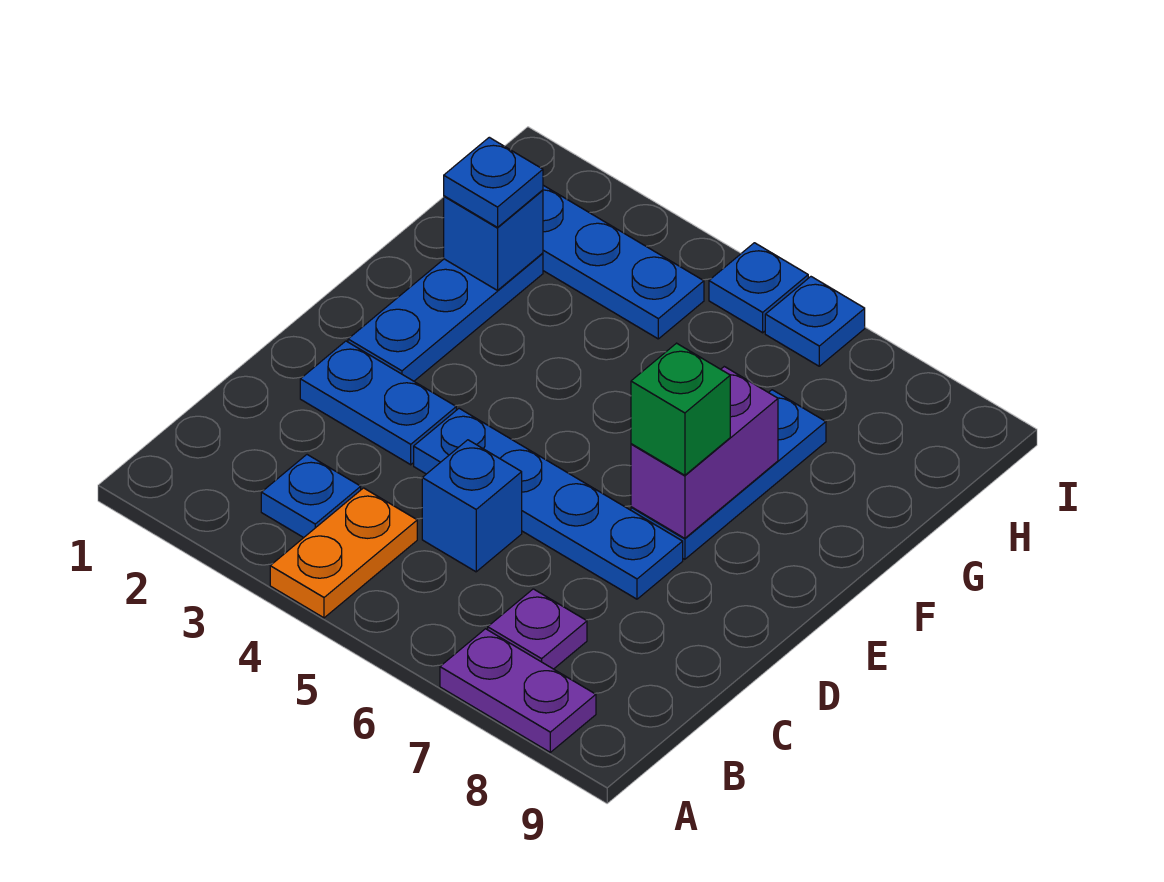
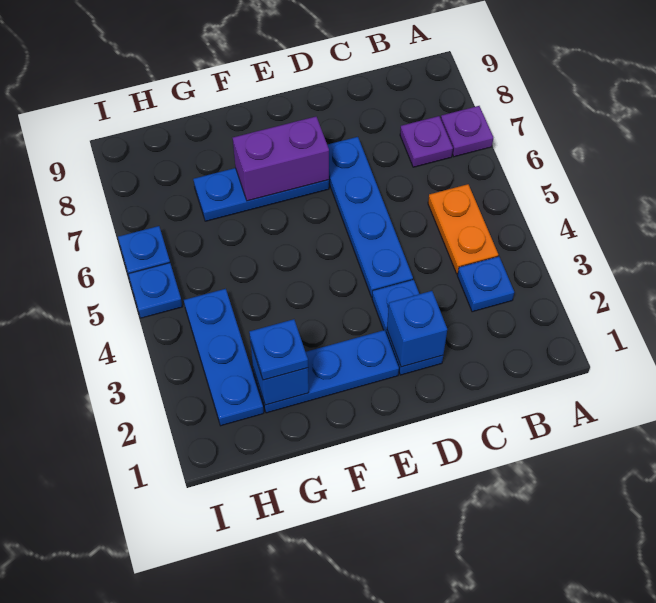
orange plate A4:B4 level 1 -> orange plate B4:B5 level 1
purple plate A7:A8 level 1 -> purple plate A7 level 1
blue brick C5 level 1 -> blue brick D2 level 2
green brick E7 level 3 -> none

